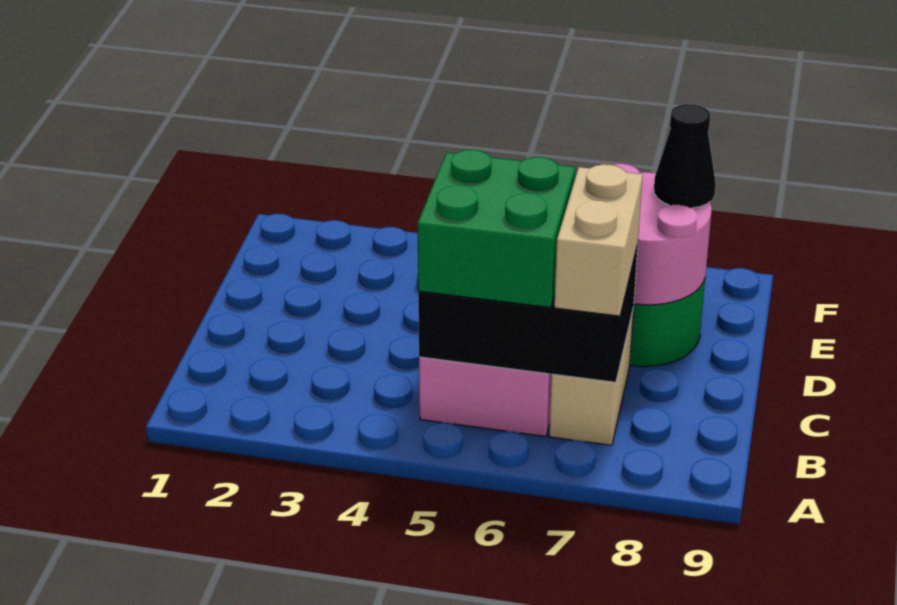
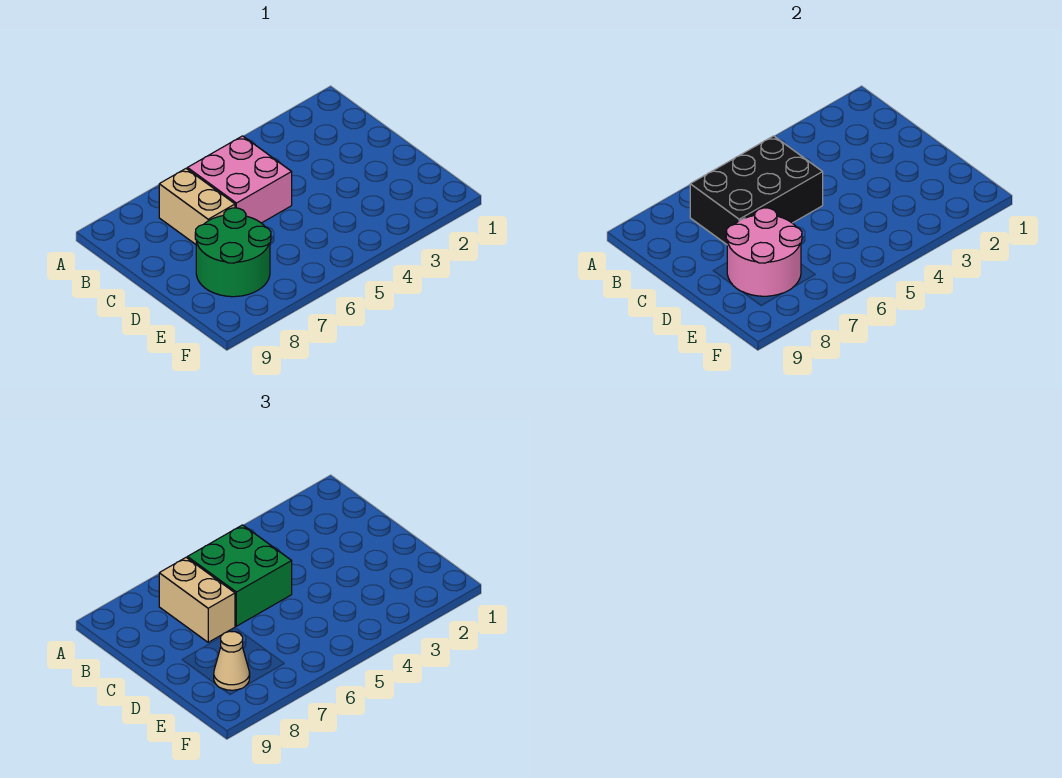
black cone E8 level 3 -> tan cone E8 level 3

